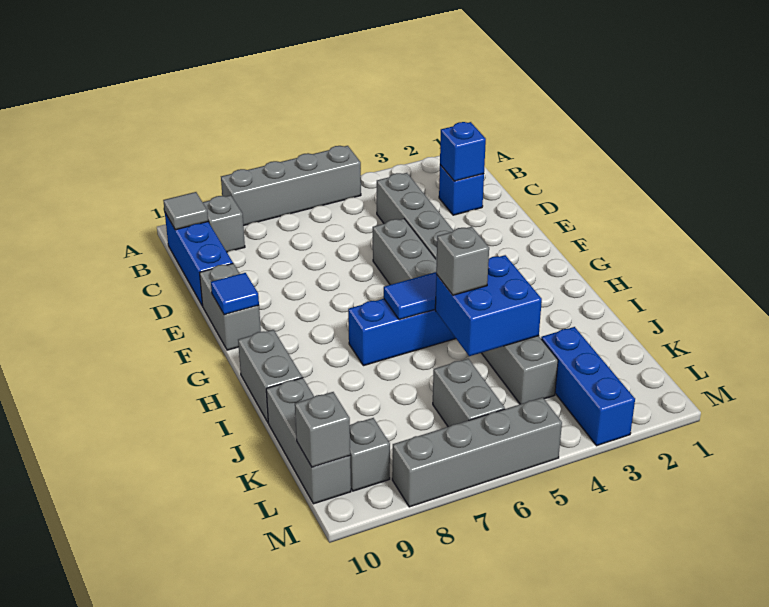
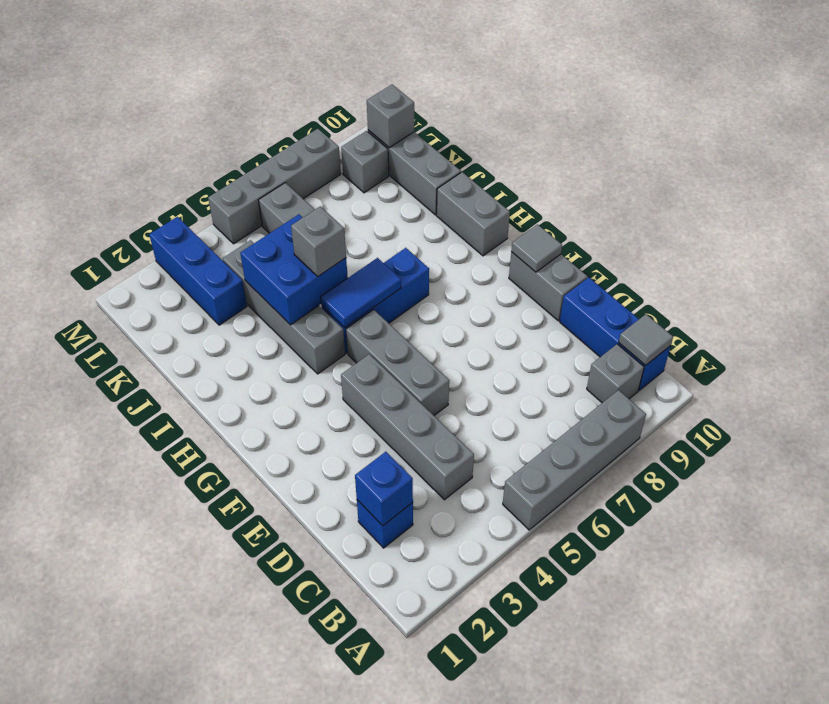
blue tile F10 level 2 -> grey tile F10 level 2

